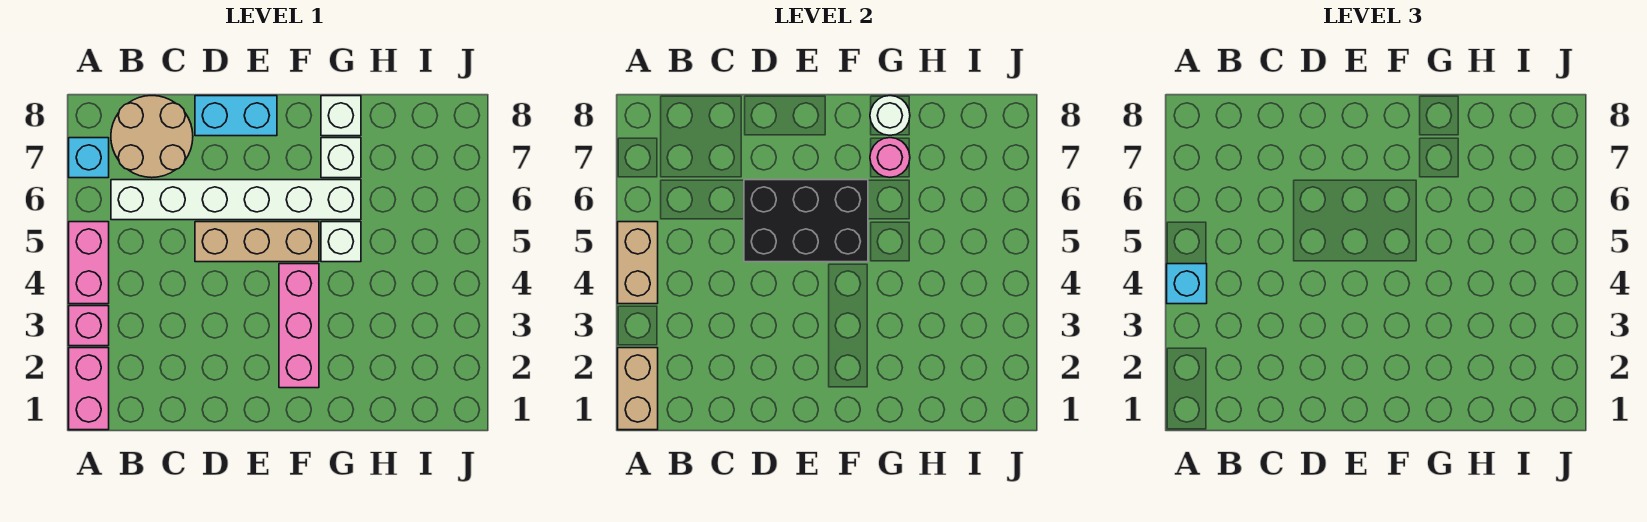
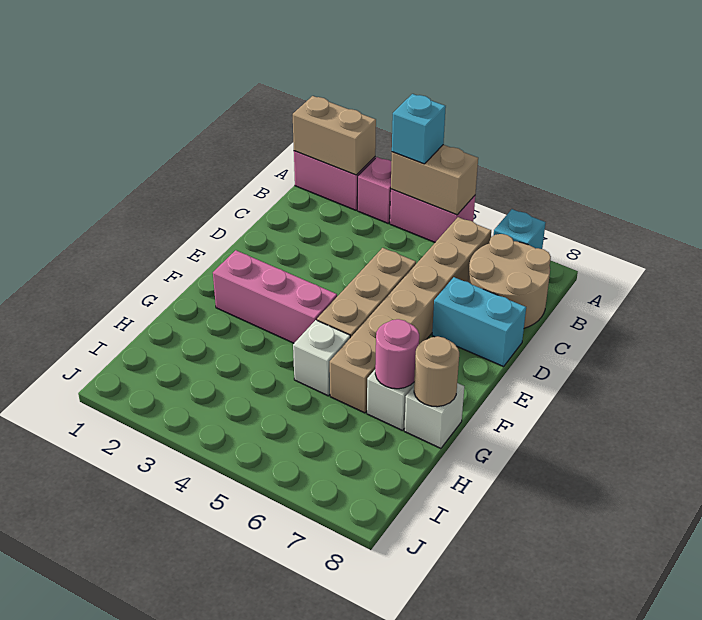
white brick B6:G6 level 1 -> tan brick B6:G6 level 1
black brick D5:F6 level 2 -> none
cyan brick D8:E8 level 1 -> cyan brick D7:D8 level 1
white round brick G8 level 2 -> tan round brick G8 level 2

